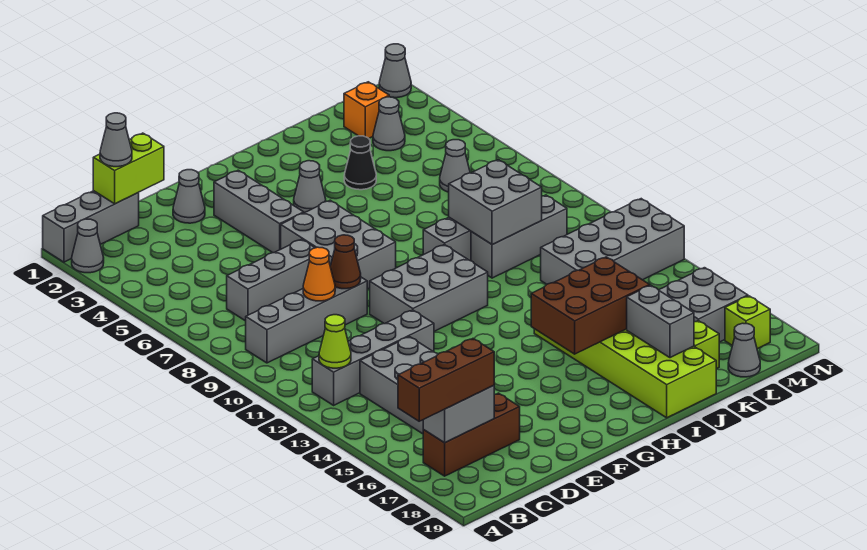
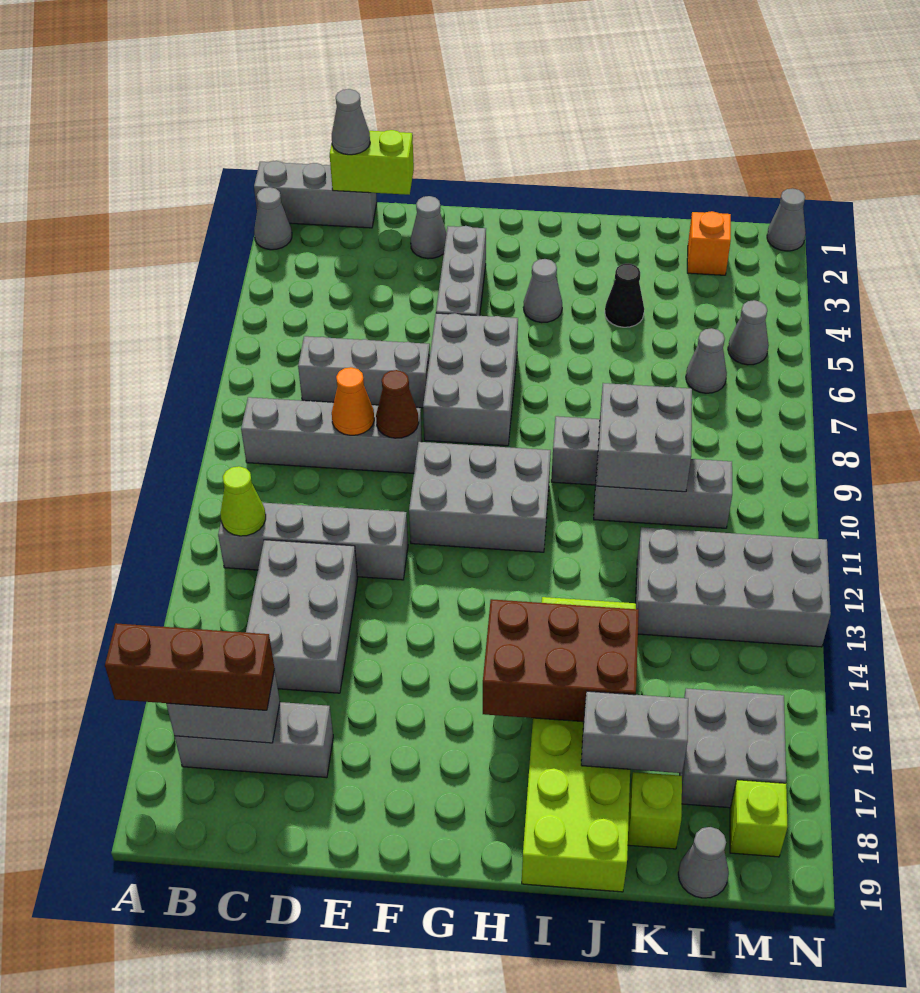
brown brick B17:D17 level 1 -> grey brick B17:D17 level 1
grey brick J17:J18 level 2 -> grey brick J17:K17 level 2
grey cone L3 level 1 -> grey cone M5 level 1

